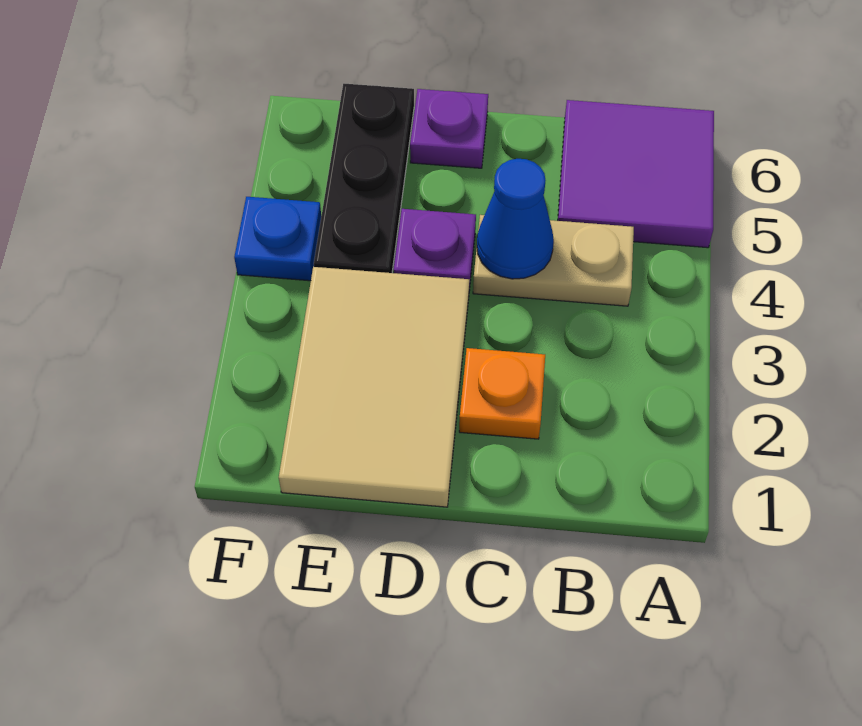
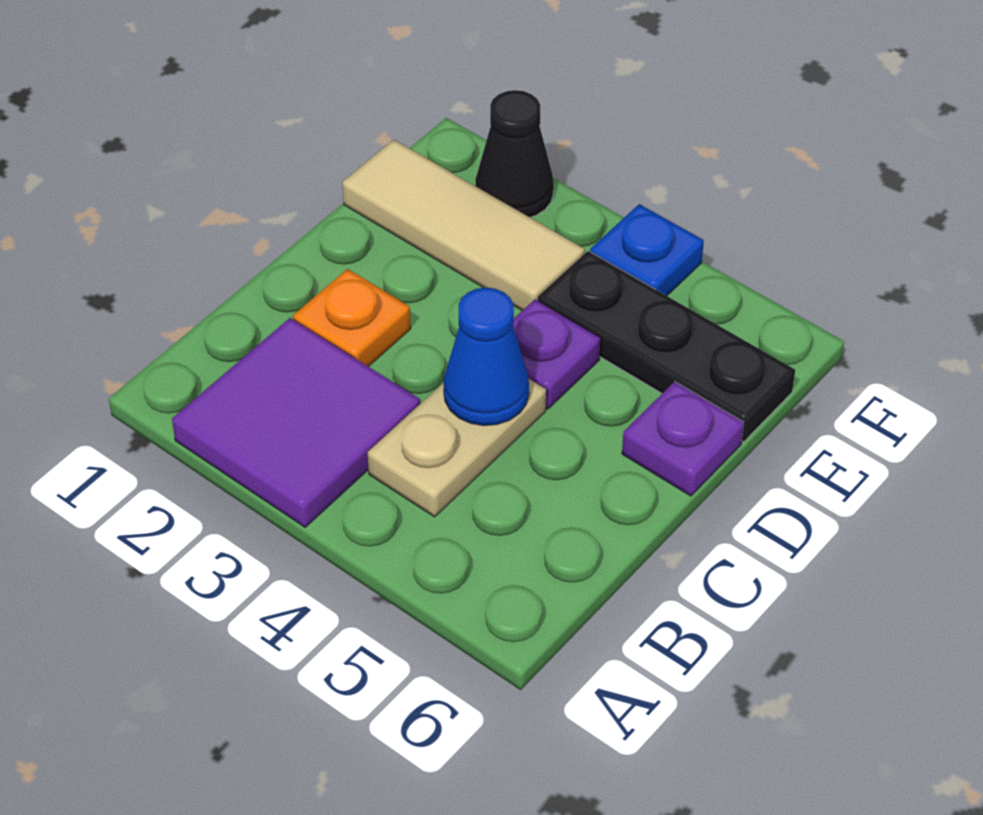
purple tile A5:B6 level 1 -> purple tile A2:B3 level 1
tan tile D1:E3 level 1 -> tan tile E1:E3 level 1
none -> black cone F2 level 1

